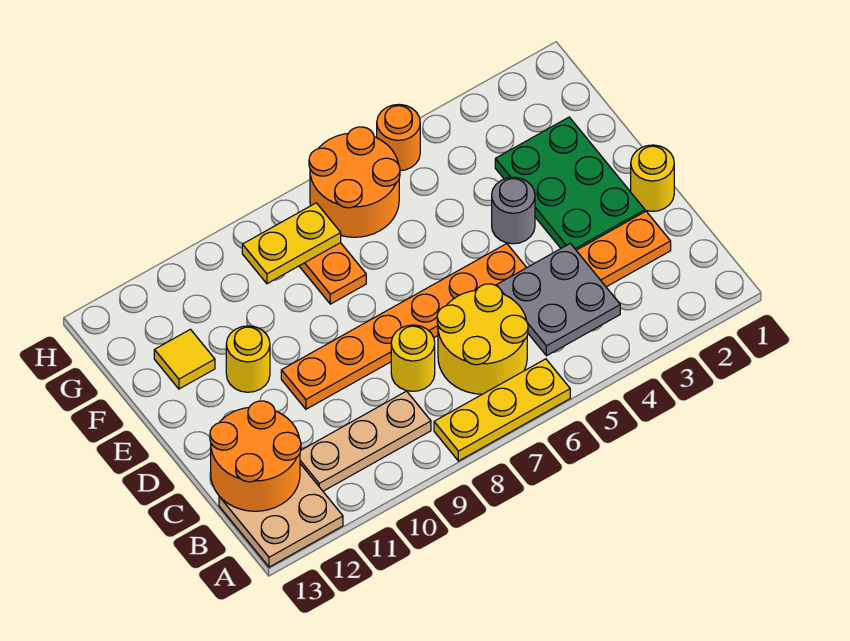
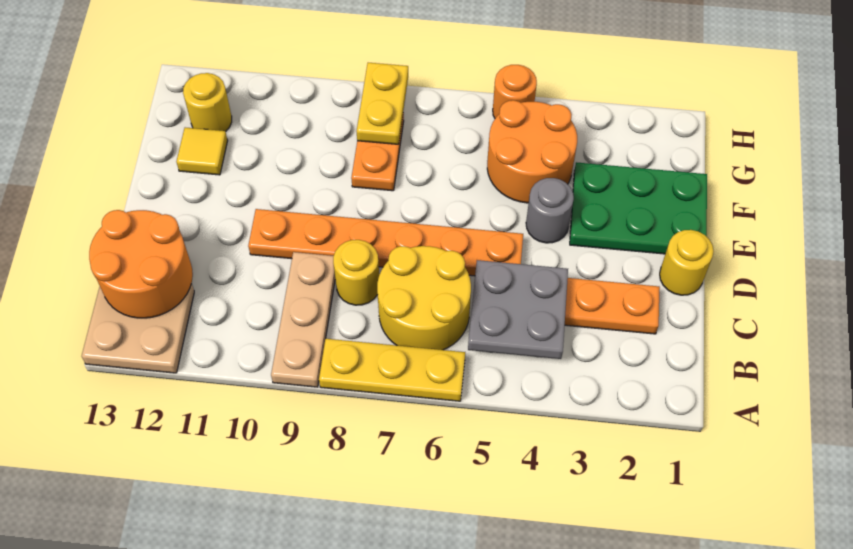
tan plate B9:B11 level 1 -> tan plate A9:C9 level 1
green plate D2:F3 level 1 -> green plate E1:F3 level 1
yellow round brick E11 level 1 -> yellow round brick G12 level 1
orange round brick G6:H7 level 1 -> orange round brick F4:G5 level 1
yellow plate G8:G9 level 2 -> yellow plate G8:H8 level 2

